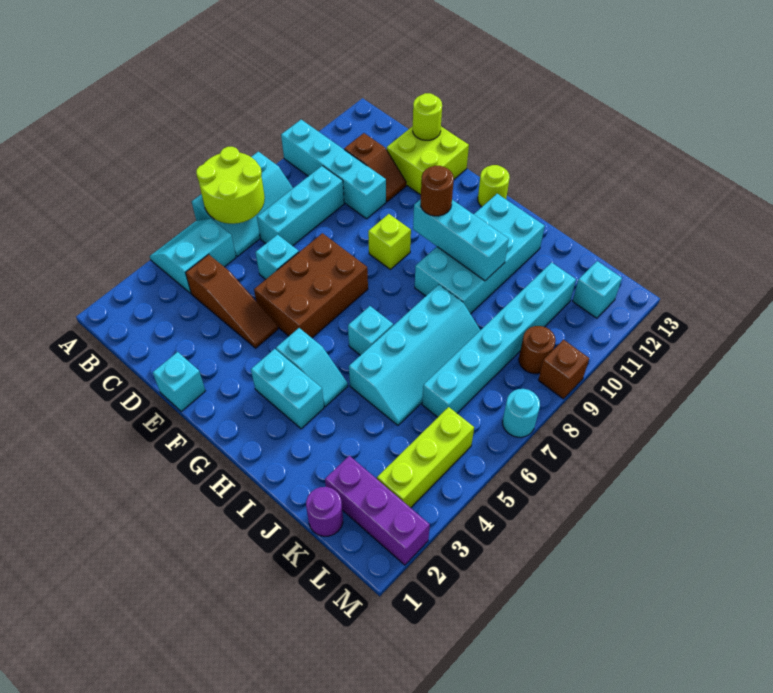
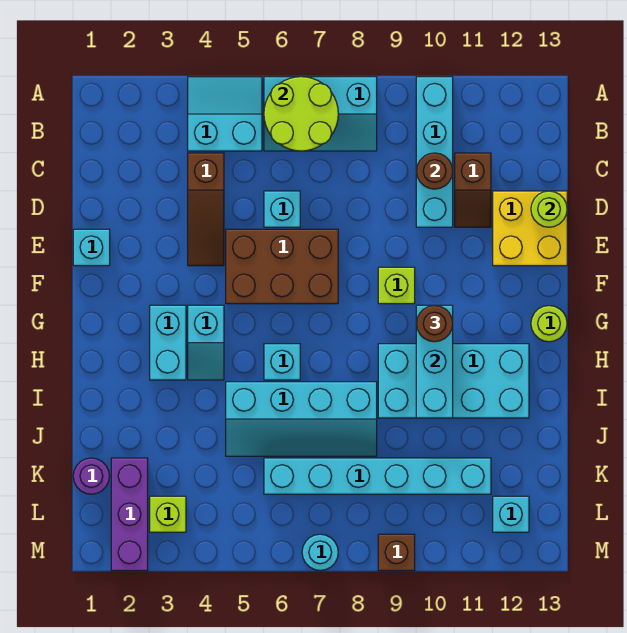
cyan brick C7:C9 level 1 -> none
lime brick D12:E13 level 1 -> yellow brick D12:E13 level 1
lime brick L3:L5 level 1 -> lime brick L3 level 1
brown round brick L9 level 1 -> brown round brick C10 level 2

